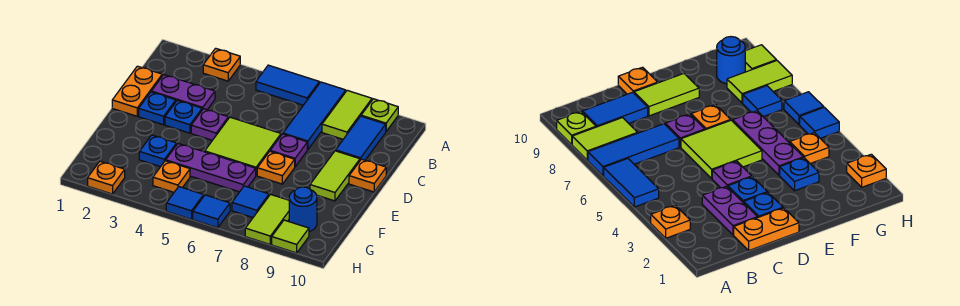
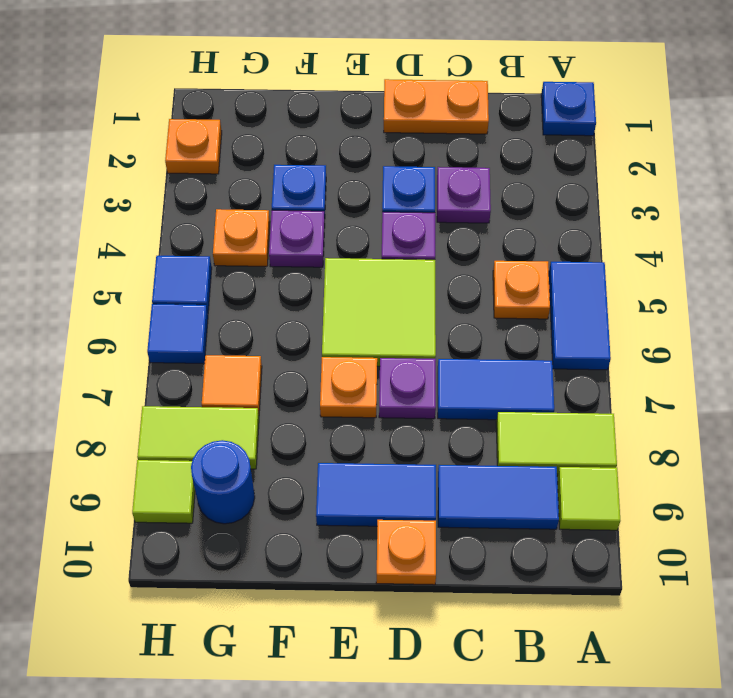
orange plate A3 level 1 -> orange plate B5 level 1
blue tile A7:C7 level 1 -> blue tile B7:C7 level 1
lime plate A9 level 1 -> lime tile A9 level 1
purple plate C2:C3 level 1 -> purple plate C3 level 1
blue plate D2 level 1 -> blue plate A1 level 1
lime tile D9:E9 level 1 -> blue tile D9:E9 level 1
purple plate F4:F6 level 1 -> purple plate F4 level 1
blue tile G7 level 1 -> orange tile G7 level 1

